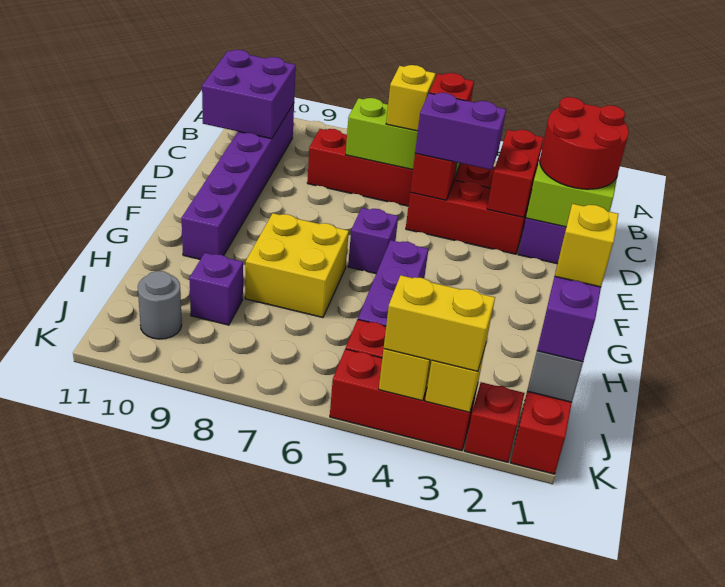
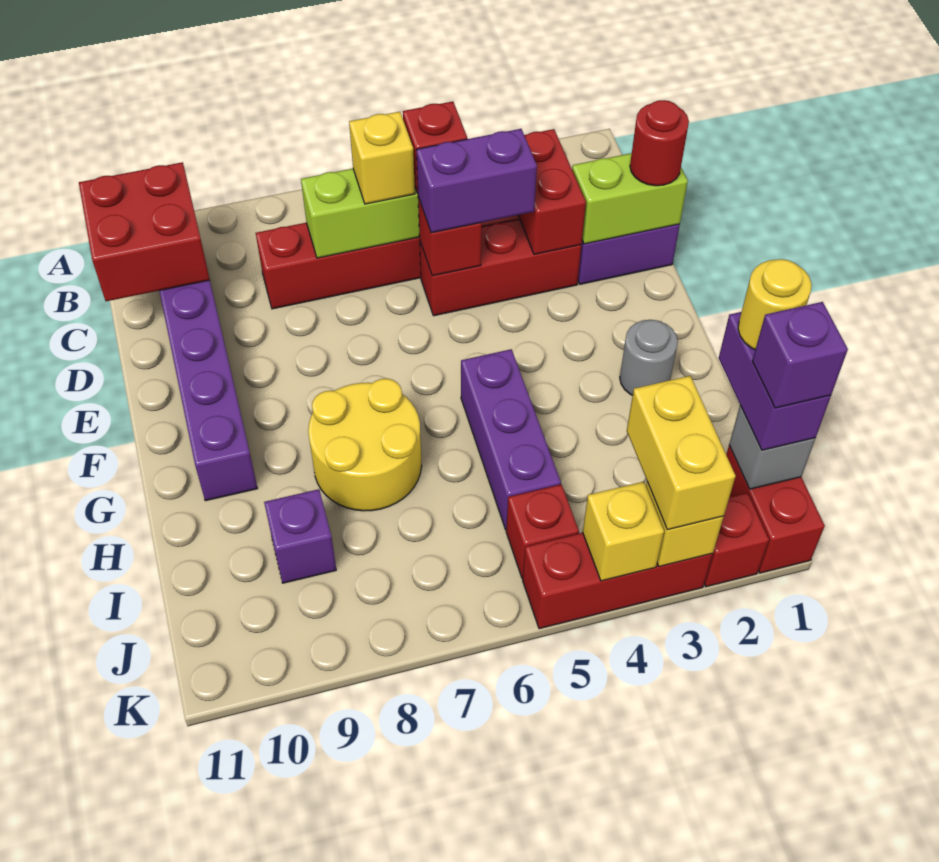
purple brick B10:C11 level 2 -> red brick B10:C11 level 2
red round brick C1:D2 level 3 -> red round brick D1 level 3
purple brick F6 level 1 -> purple brick J1 level 4
yellow brick G7:H8 level 1 -> yellow round brick G7:H8 level 1
yellow brick I1 level 4 -> yellow round brick I1 level 4
grey round brick J10 level 1 -> grey round brick G2 level 1
yellow brick K3:K4 level 3 -> yellow brick J3:K3 level 3

